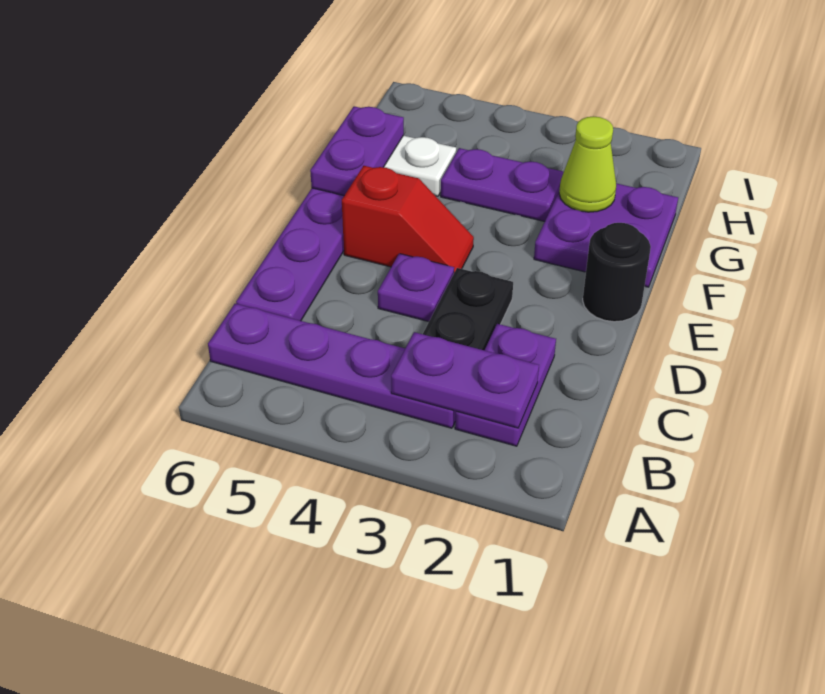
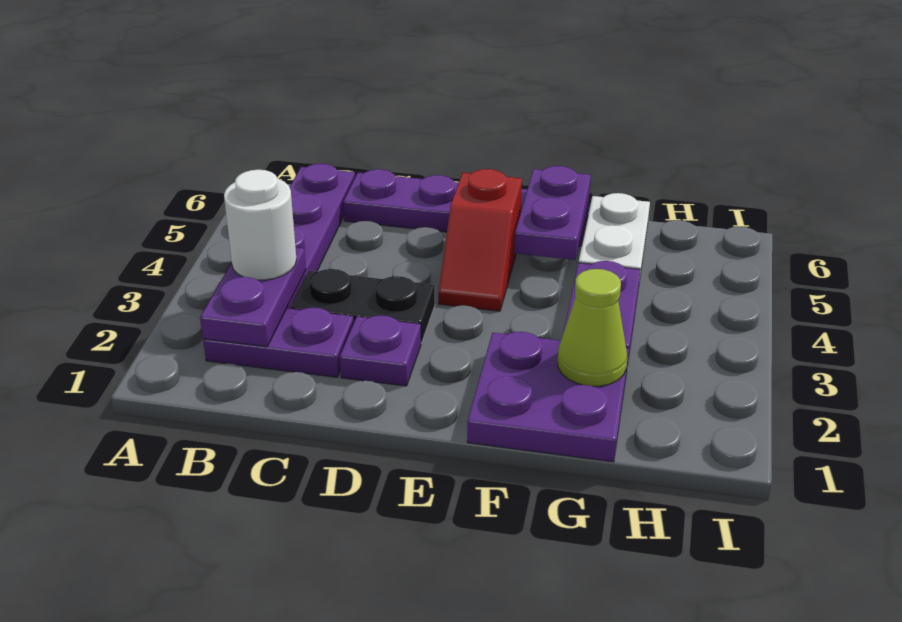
none -> white round brick B3 level 3
purple plate D4 level 1 -> purple plate D2 level 1
black round brick E1 level 1 -> none
purple plate F6:G6 level 2 -> purple plate F5:F6 level 2

